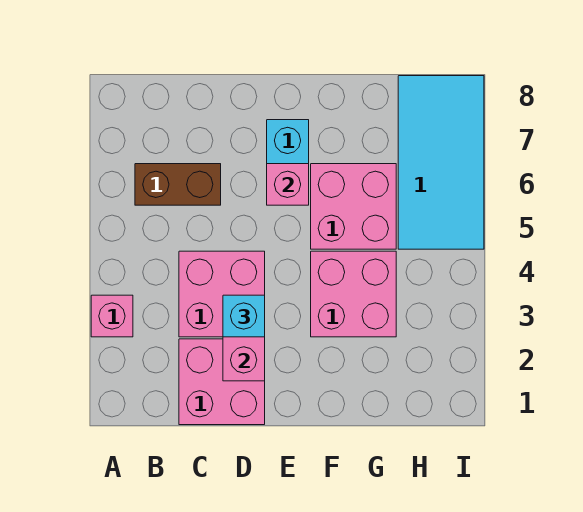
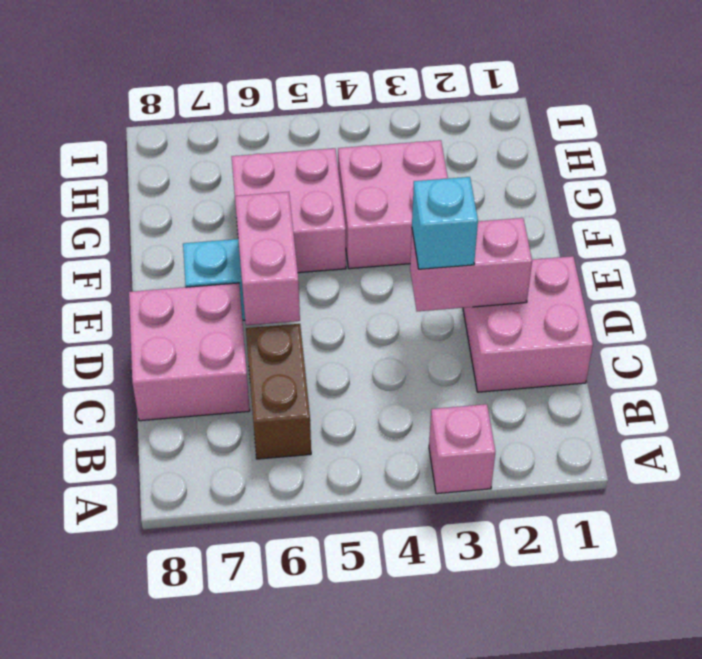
pink brick C3:D4 level 1 -> pink brick C7:D8 level 1
pink brick E6 level 2 -> pink brick D6:E6 level 2
cyan tile H5:I8 level 1 -> none

